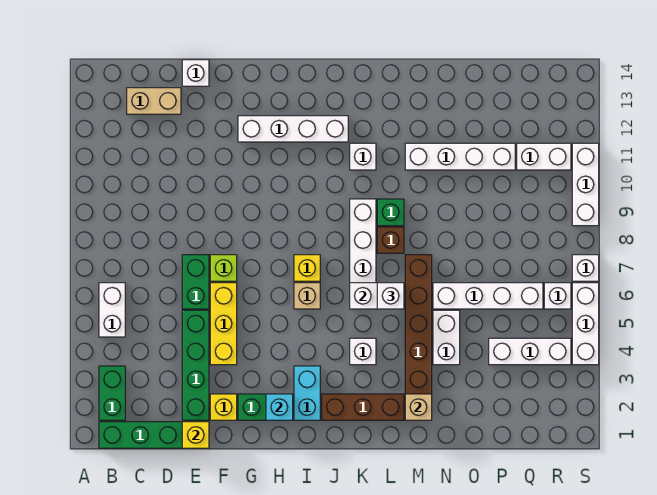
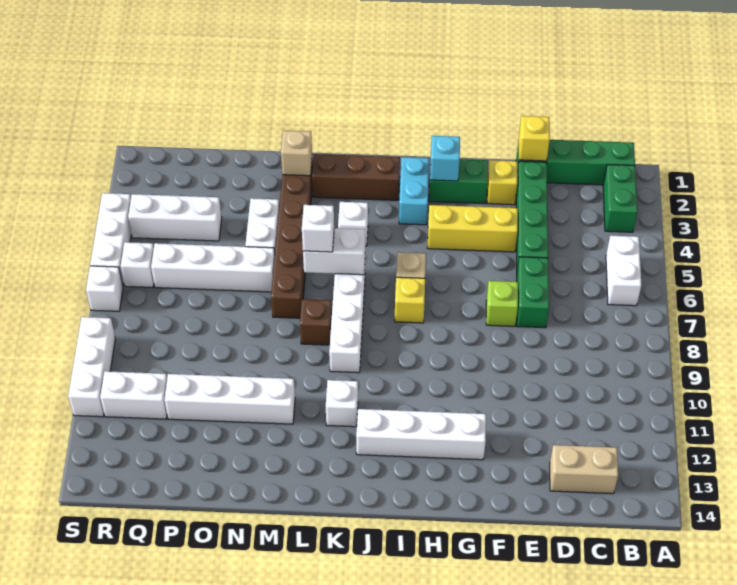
white brick E14 level 1 -> none
yellow brick F4:F6 level 1 -> yellow brick F4:H4 level 1
green brick L9 level 1 -> none

